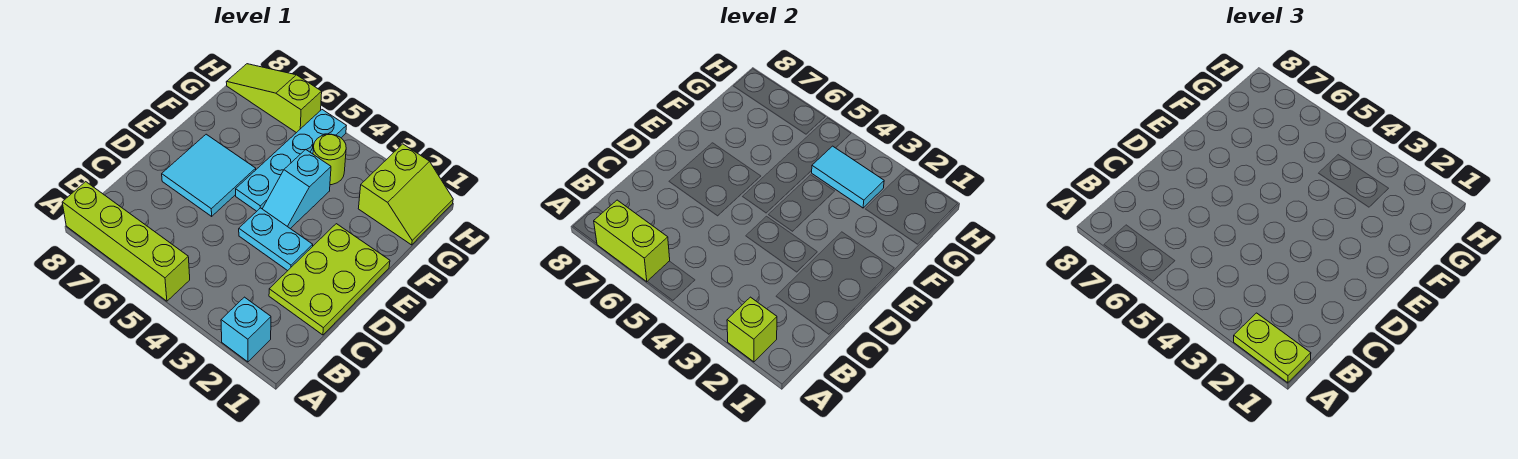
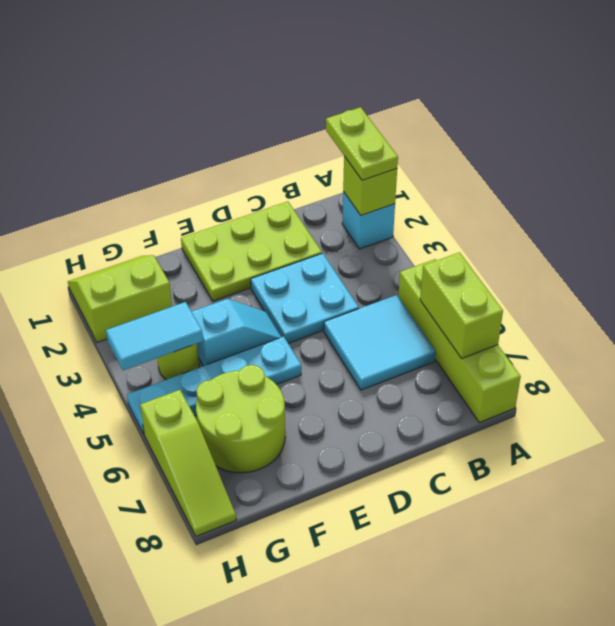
cyan plate D3:D4 level 1 -> cyan plate C3:D4 level 1
cyan tile D6:E7 level 1 -> cyan tile B5:C6 level 1
none -> lime round brick F6:G7 level 1
cyan tile G3:G4 level 2 -> cyan tile G4:H4 level 2

